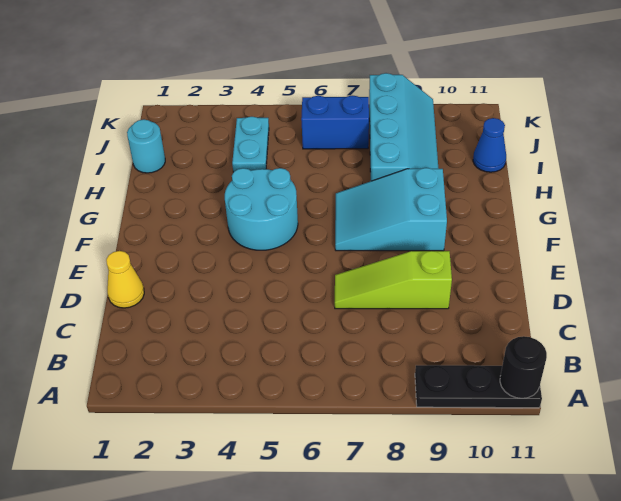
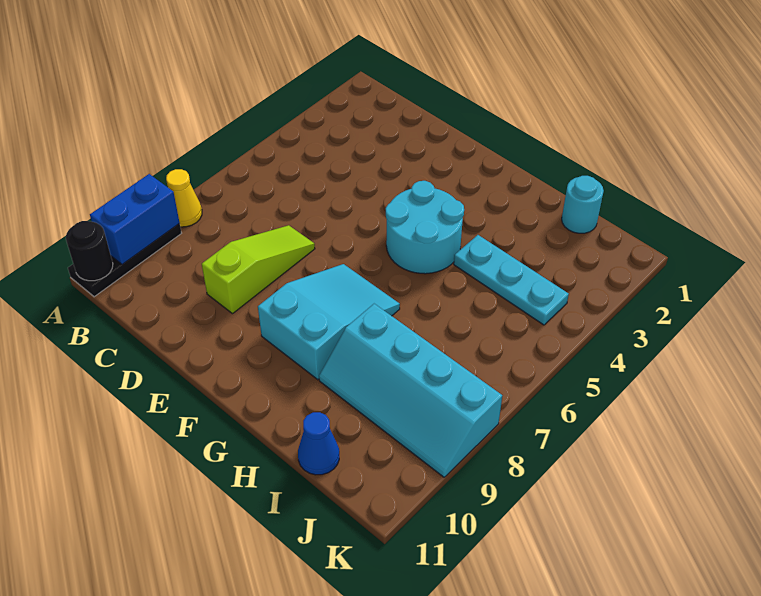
yellow cone D1 level 1 -> yellow cone A8 level 1
cyan plate I4:J4 level 1 -> cyan plate H4:J4 level 1
blue brick J6:J7 level 1 -> blue brick A9:A10 level 2

